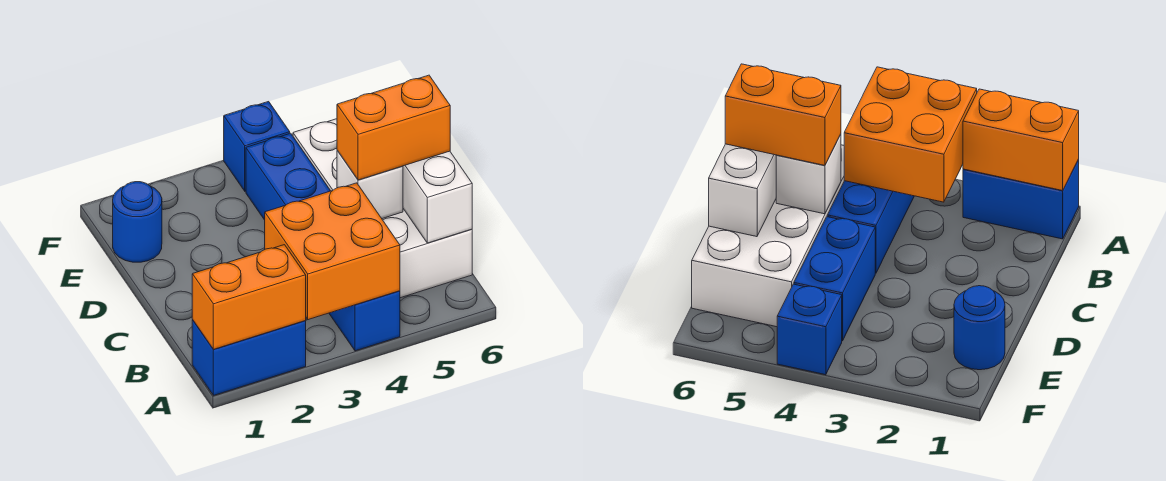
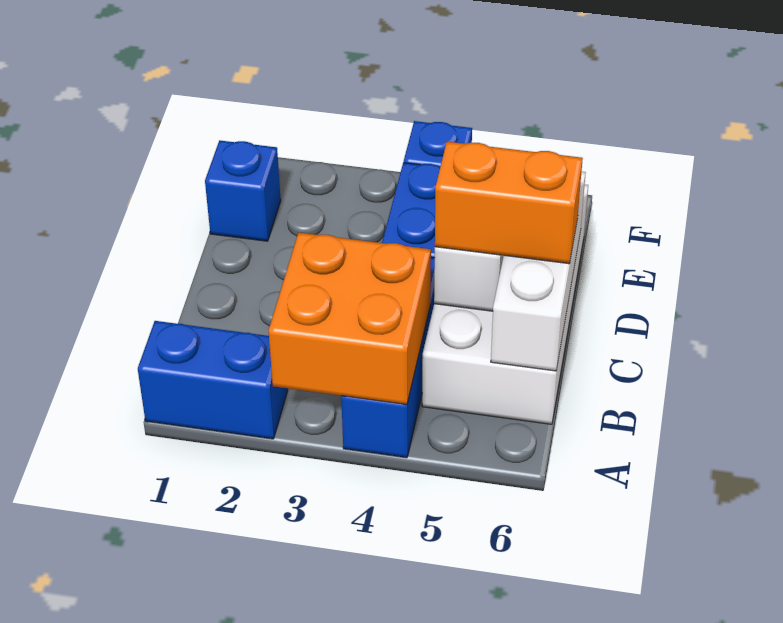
orange brick A1:A2 level 2 -> none
blue round brick E1 level 1 -> blue brick E1 level 1

